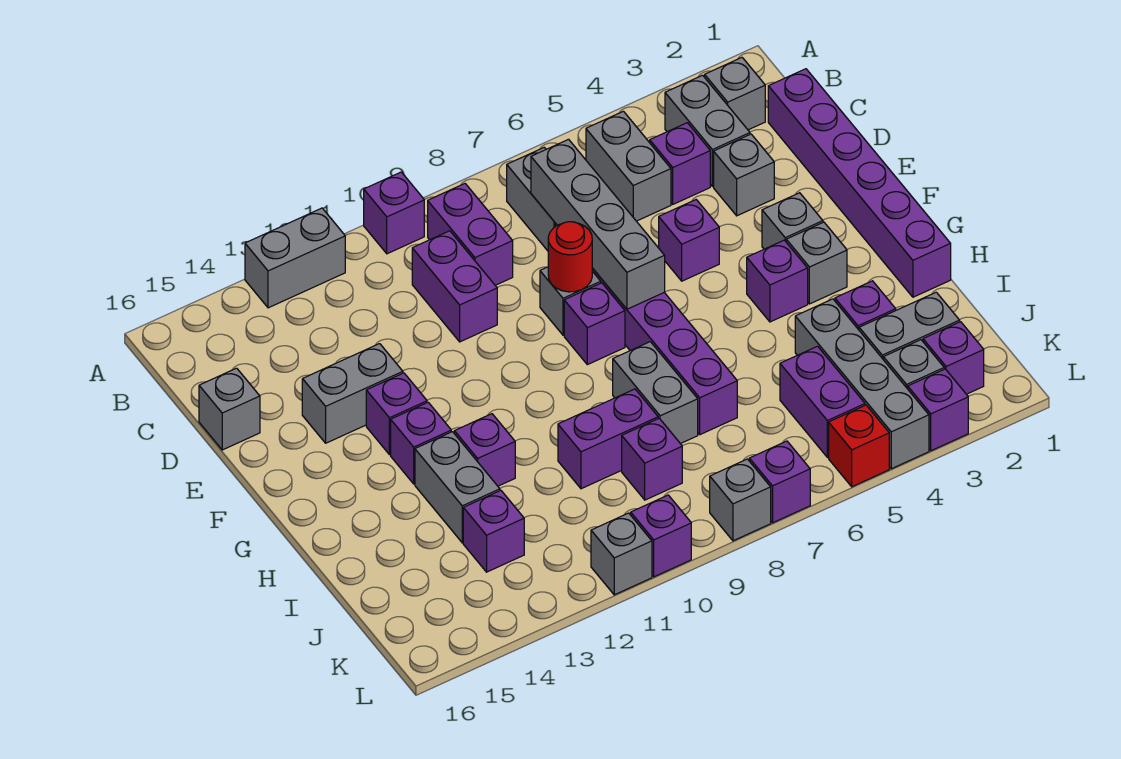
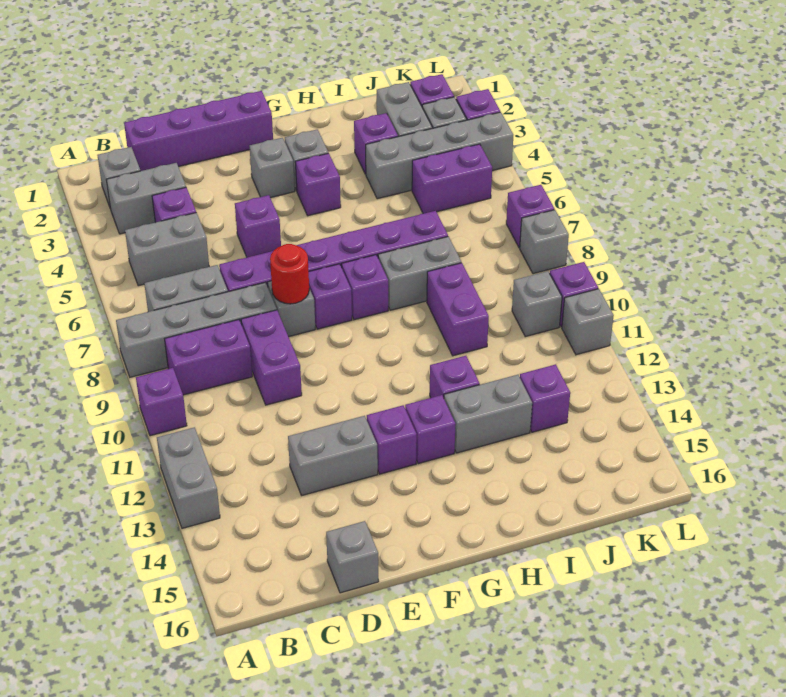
purple brick C1:H1 level 1 -> purple brick C1:F1 level 1
grey brick C7:F7 level 2 -> grey brick A8:D8 level 1
purple brick C10:D10 level 1 -> purple brick D9:D10 level 1
grey brick D3 level 1 -> grey brick K10 level 1
grey brick E13:E14 level 1 -> grey brick D13:E13 level 1
purple brick J9 level 1 -> purple brick G8 level 1
red brick L5 level 1 -> none

